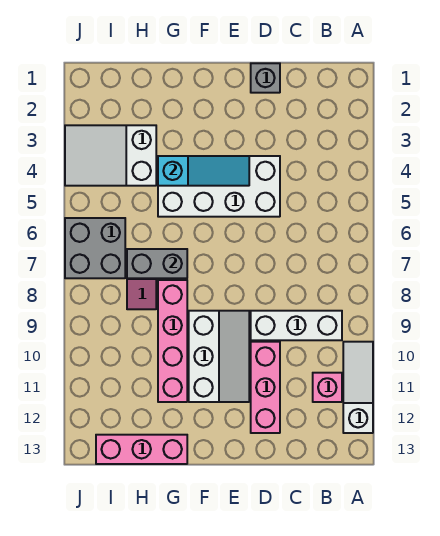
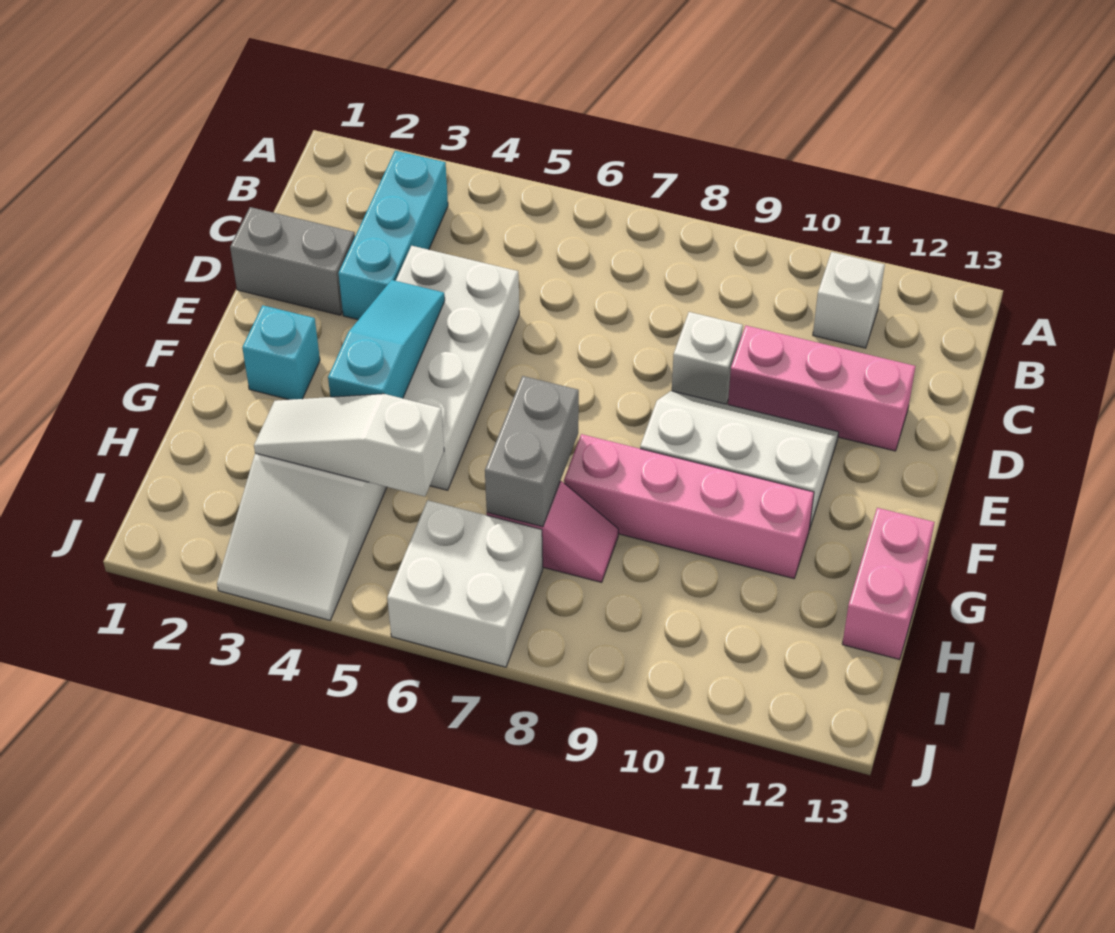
white slope A10:A12 level 1 top 12 -> white slope H3:H5 level 2 top 5
none -> cyan brick B3:D3 level 1
white brick B9:D9 level 1 -> white brick D9 level 1
pink brick B11 level 1 -> white brick B11 level 1
grey brick D1 level 1 -> grey brick D1:D2 level 1
none -> cyan brick F2 level 1
pink brick G13:I13 level 1 -> pink brick G13:H13 level 1
grey brick I6:J7 level 1 -> white brick I6:J7 level 1

